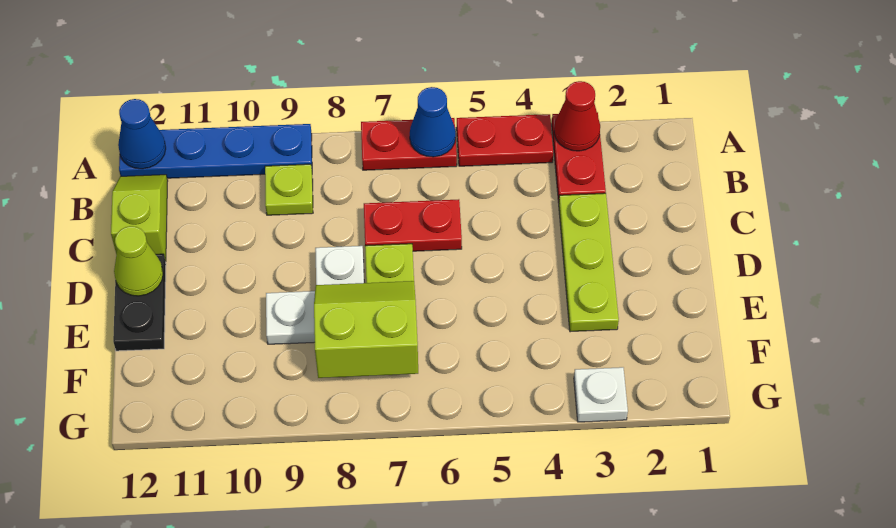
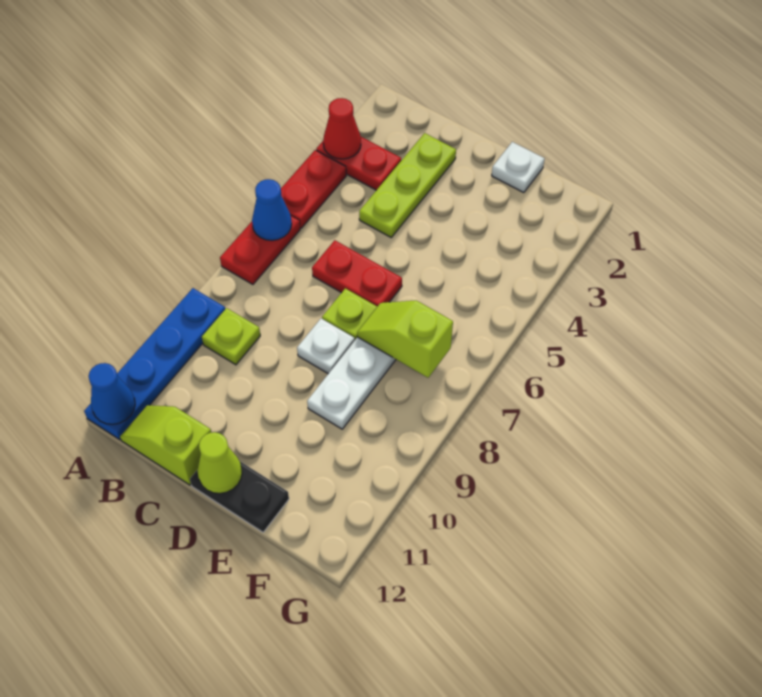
lime plate C3:E3 level 1 -> lime plate C2:C4 level 1
red plate C6:C7 level 1 -> red plate C6:D6 level 1
lime slope E7:F8 level 2 top F -> lime slope E7:F7 level 2 top F
white plate G3 level 1 -> white plate E1 level 1

